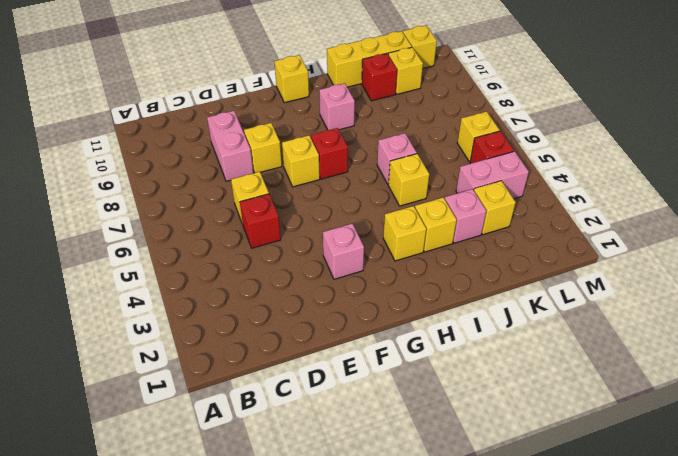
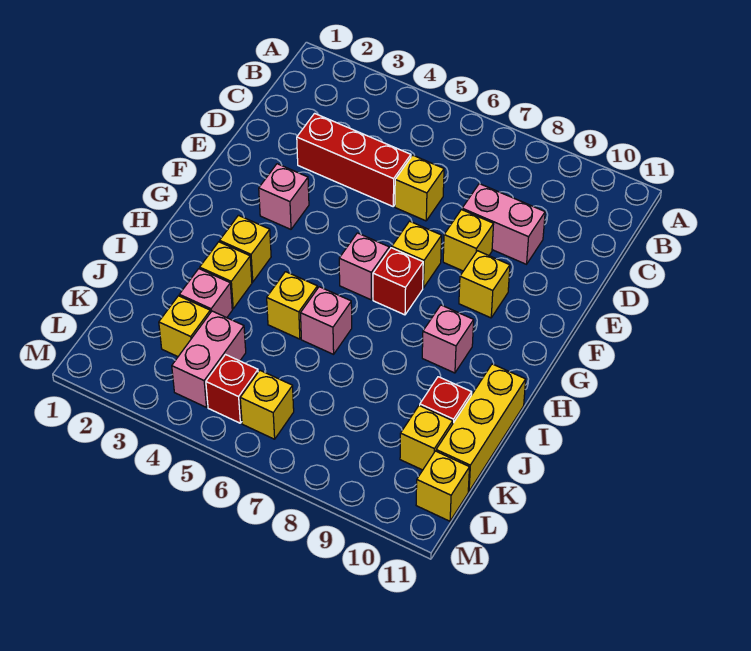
red brick D5 level 1 -> red brick D3:D5 level 1
none -> pink brick G6 level 1
yellow brick G11 level 1 -> yellow brick F9 level 1

